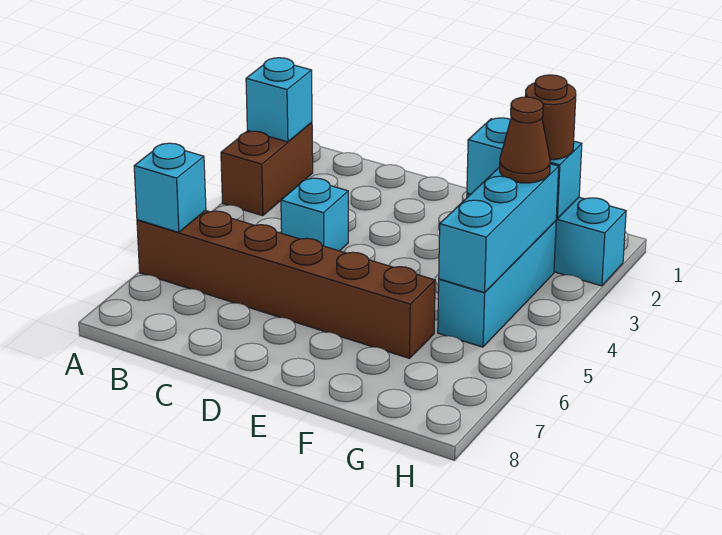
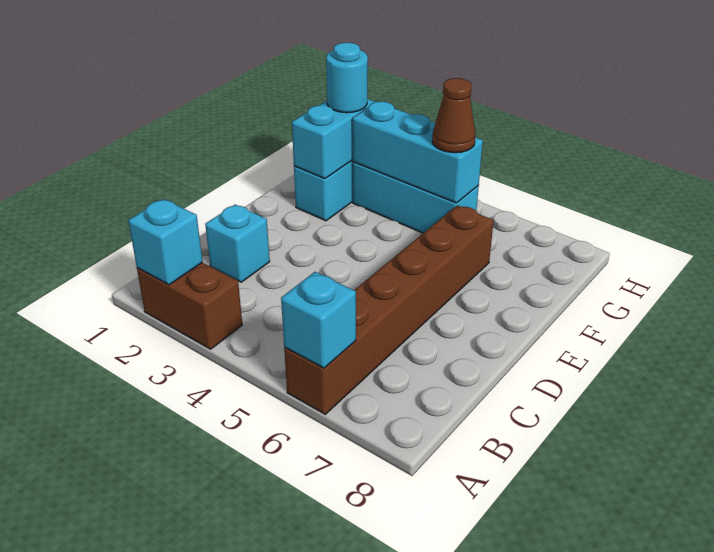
cyan brick C4 level 1 -> cyan brick C2 level 1
brown round brick G2 level 3 -> cyan round brick G2 level 3
brown cone G3 level 3 -> brown cone G5 level 3

